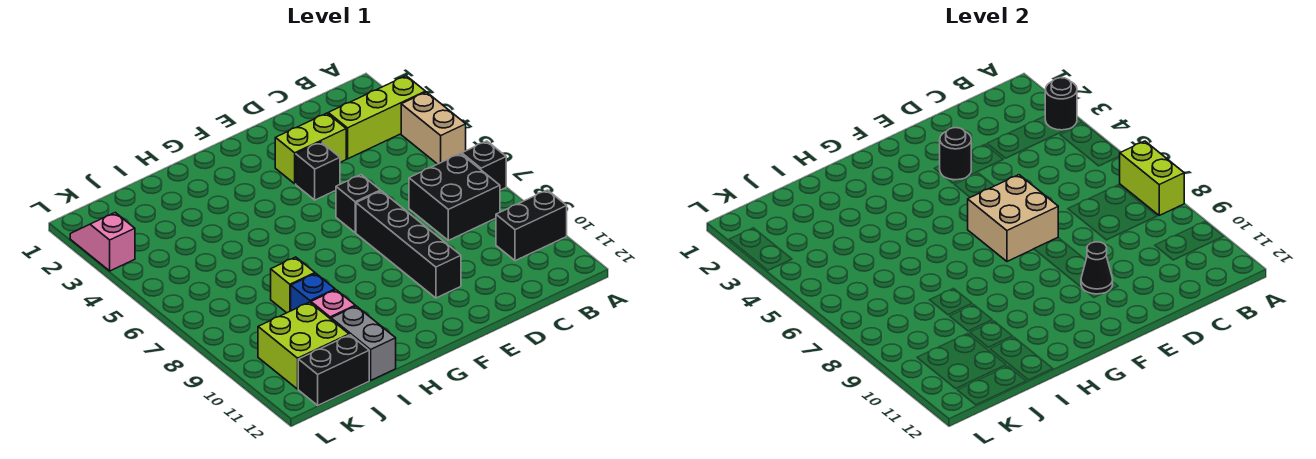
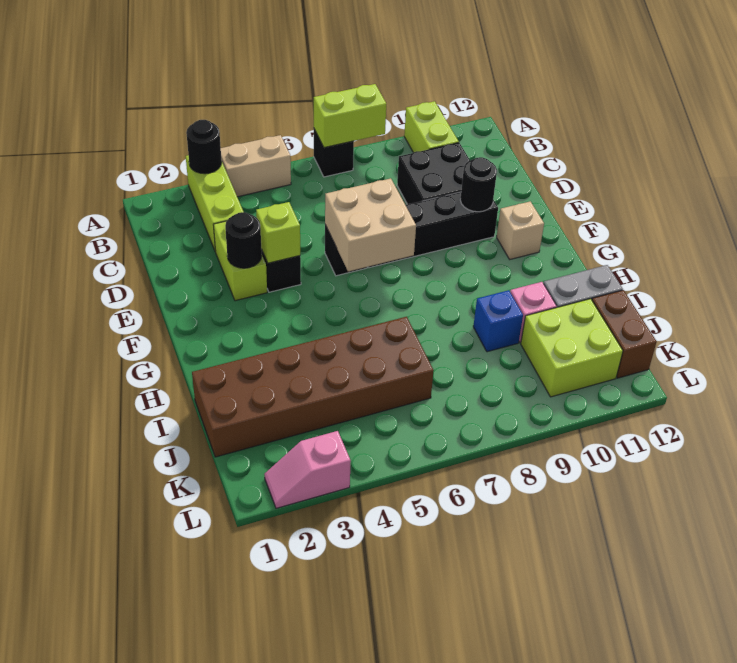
black brick A10:B10 level 1 -> lime brick A10:B10 level 1
black brick B7:C8 level 1 -> black brick C9:D10 level 1
black cone E10 level 2 -> black round brick E10 level 2
none -> tan brick F11 level 1
none -> brown brick I1:J6 level 1
lime brick I8 level 1 -> lime brick E4 level 2
black brick J12:K12 level 1 -> brown brick J12:K12 level 1

